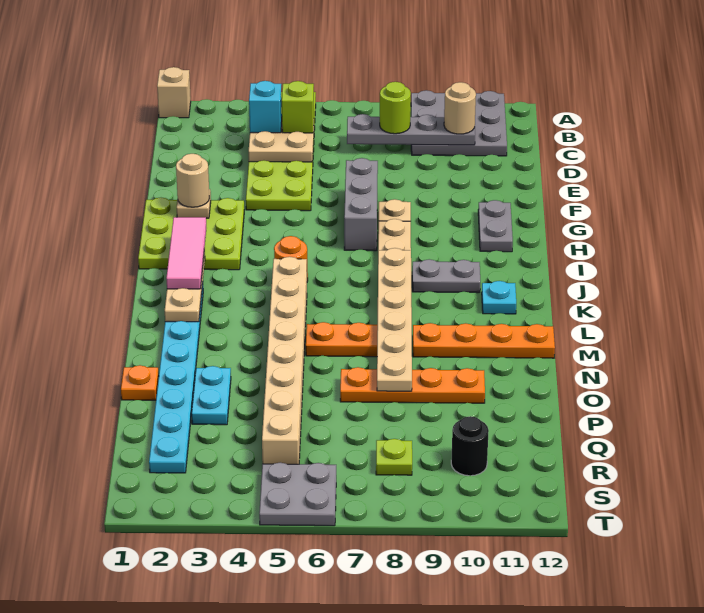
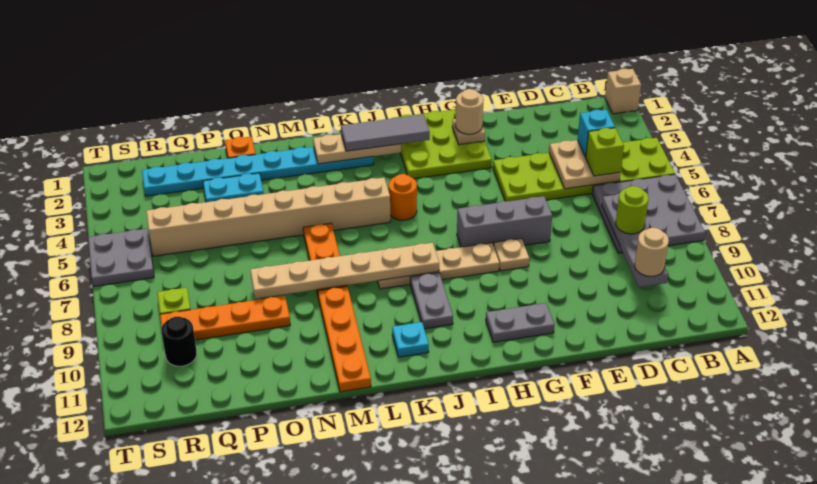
grey plate A9:C11 level 1 -> grey plate A6:C8 level 1
pink tile I2:K2 level 3 -> grey tile I2:K2 level 3
orange plate O7:O10 level 1 -> orange plate O9:R9 level 1

